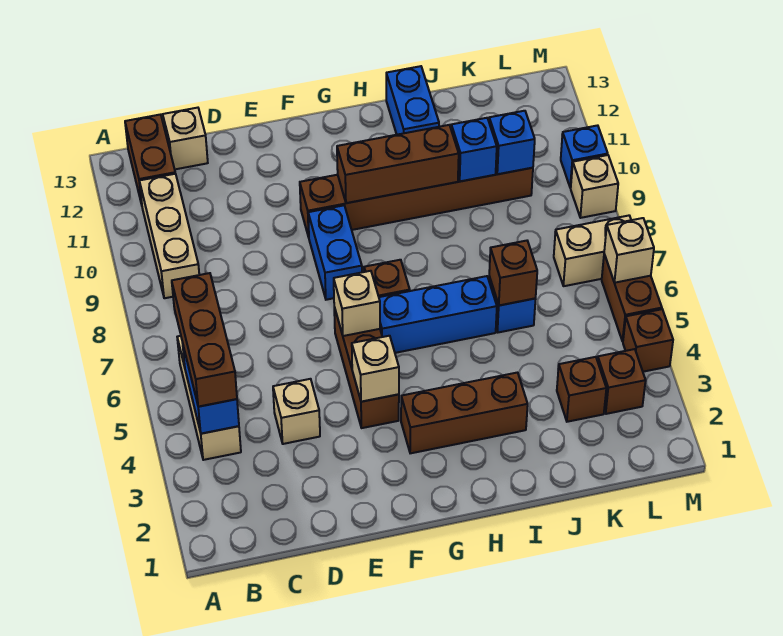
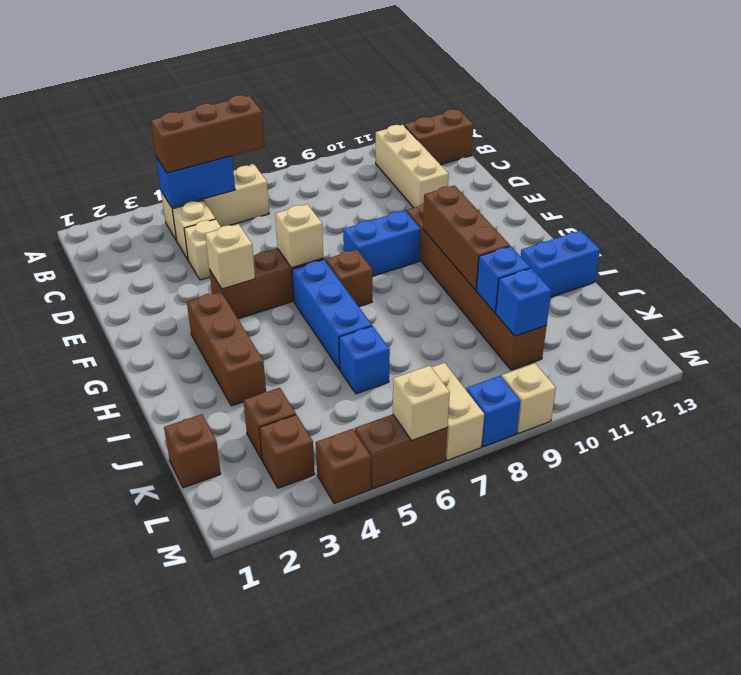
tan brick B9:B11 level 1 -> tan brick B11:D11 level 1
tan brick C13 level 1 -> tan brick C4 level 1
brown brick J6 level 2 -> brown brick K1 level 1
blue brick M10 level 1 -> blue brick M8 level 1

